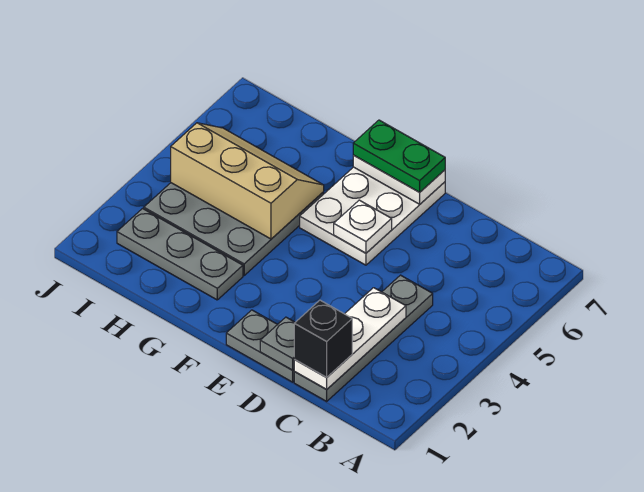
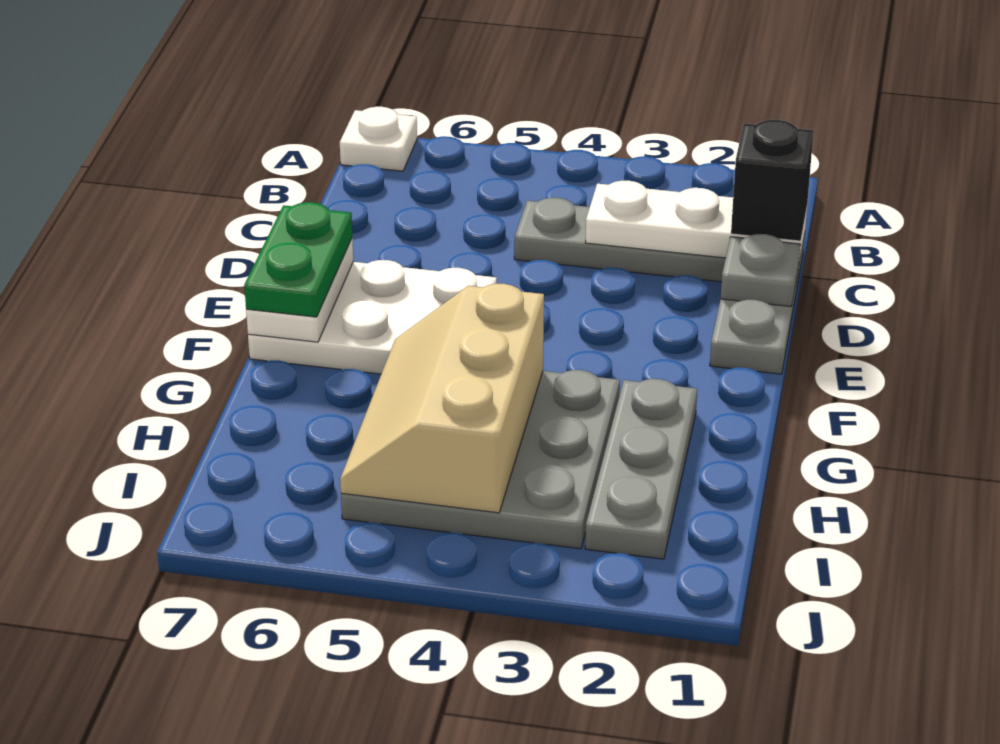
white plate E5 level 2 -> white plate A7 level 1

